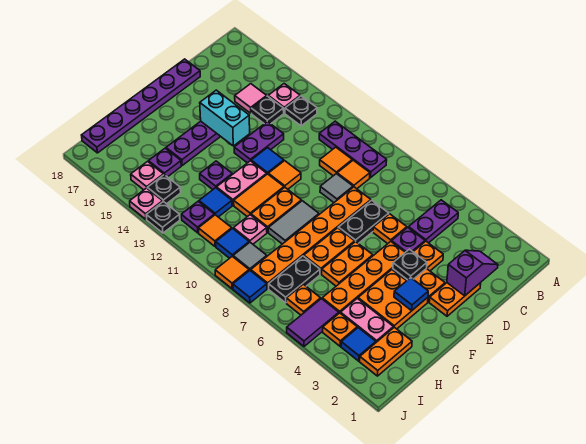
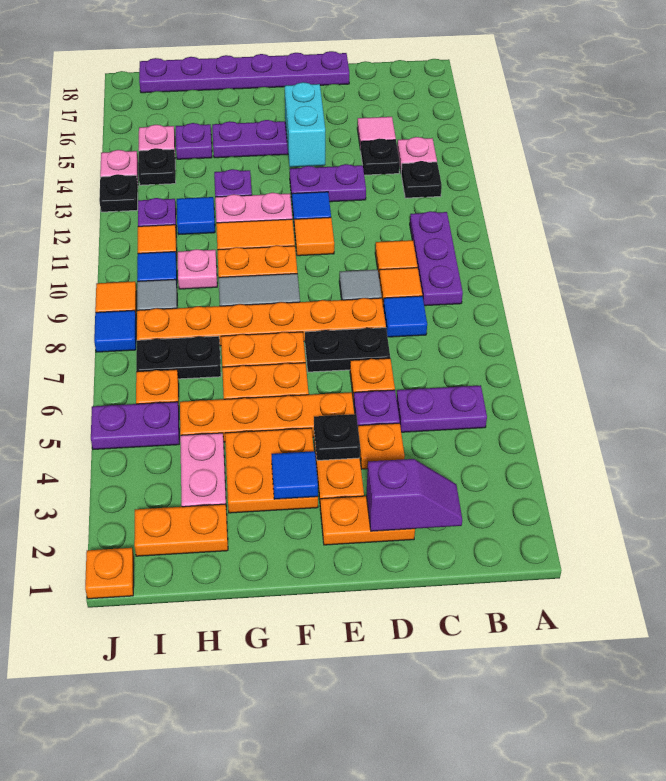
blue tile I3 level 1 -> blue tile C8 level 1
orange plate I4 level 1 -> orange plate J1 level 1
purple tile I5:J5 level 1 -> purple plate I5:J5 level 1

